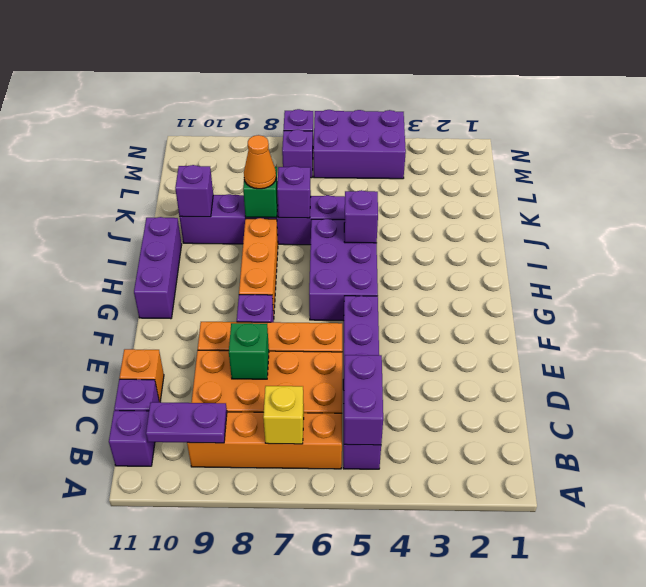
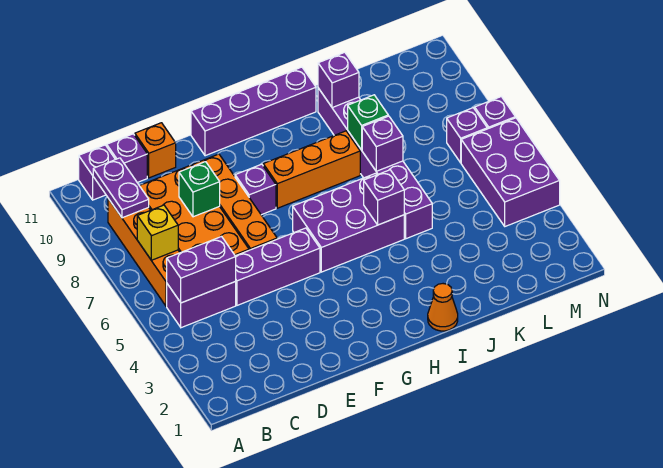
purple brick G11:I11 level 1 -> purple brick F11:I11 level 1
orange cone J8 level 3 -> orange cone I1 level 1

